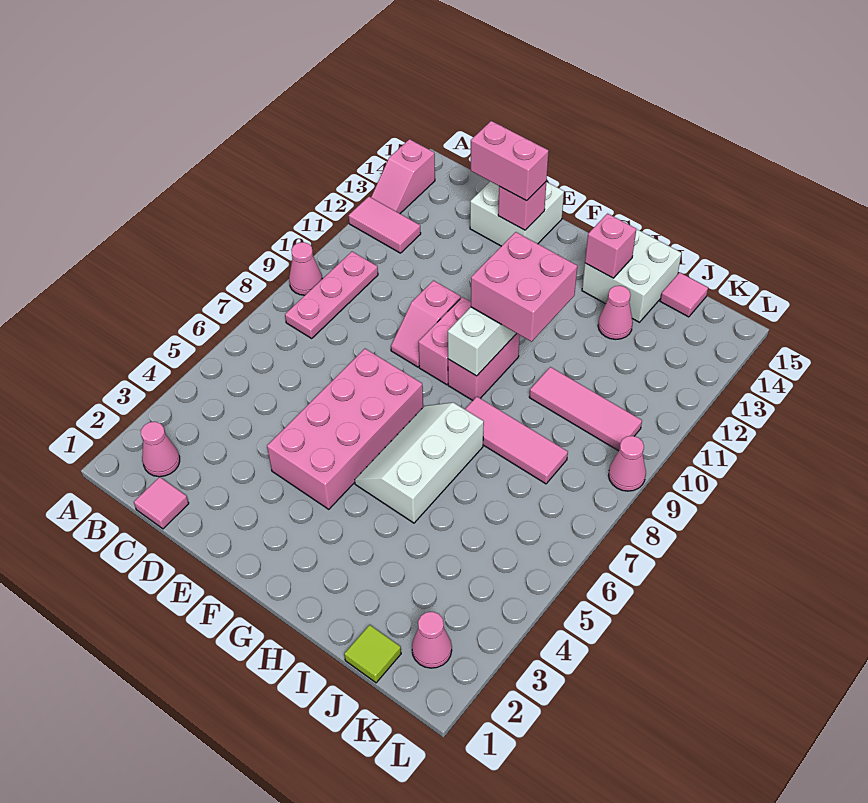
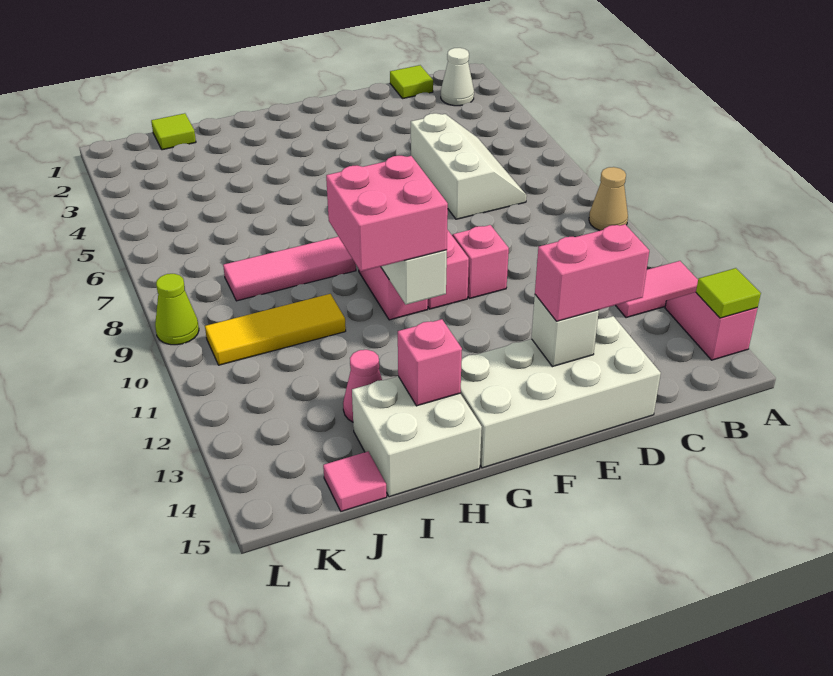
pink cone A9 level 1 -> tan cone A9 level 1
none -> lime tile A14 level 2
pink cone B2 level 1 -> white cone B2 level 1
pink plate B8:B10 level 1 -> none
pink tile C1 level 1 -> lime tile C1 level 1
white brick D14:E15 level 1 -> white brick D14:G15 level 1
pink brick E4:F7 level 1 -> none
pink brick E14 level 2 -> white brick E14 level 2
white slope G5:H7 level 1 top H -> white slope C5:D7 level 1 top D
pink tile I10:K10 level 1 -> yellow tile I10:K10 level 1
pink cone K2 level 1 -> none
pink cone L9 level 1 -> lime cone L9 level 1

